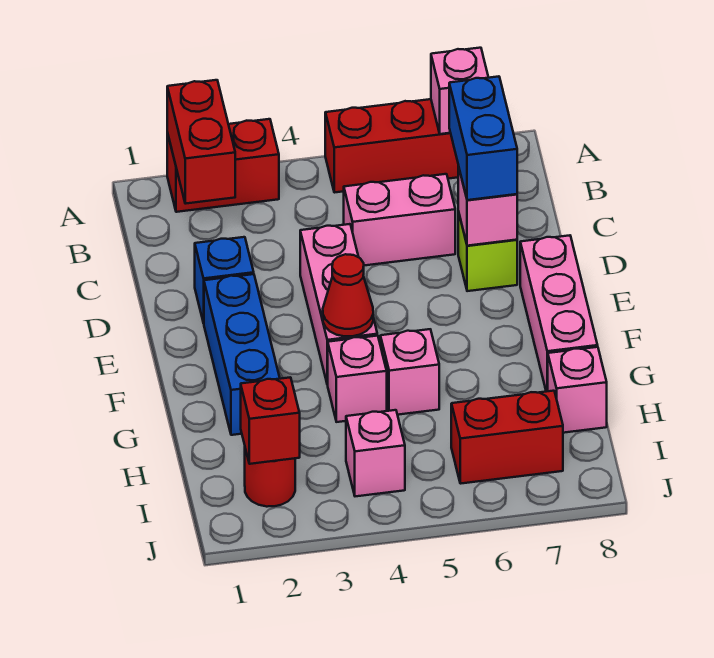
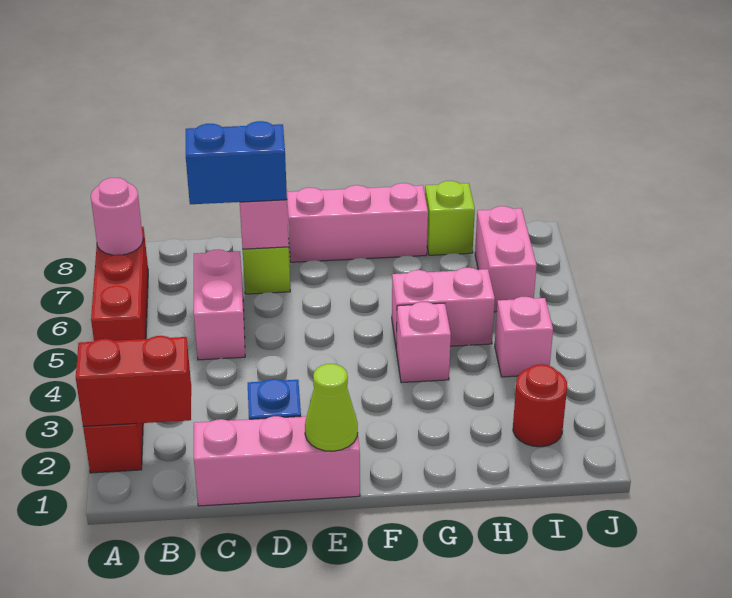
pink brick A7 level 2 -> pink round brick A7 level 2
pink brick D4:F4 level 1 -> pink brick C1:E1 level 1
none -> lime cone E1 level 2
blue brick E2:G2 level 1 -> none
red cone F4 level 2 -> none
pink brick G5 level 1 -> pink brick G5:H5 level 1
pink brick H8 level 1 -> lime brick H8 level 1
red brick I2 level 2 -> none
red brick I6:I7 level 1 -> pink brick I6:I7 level 1

